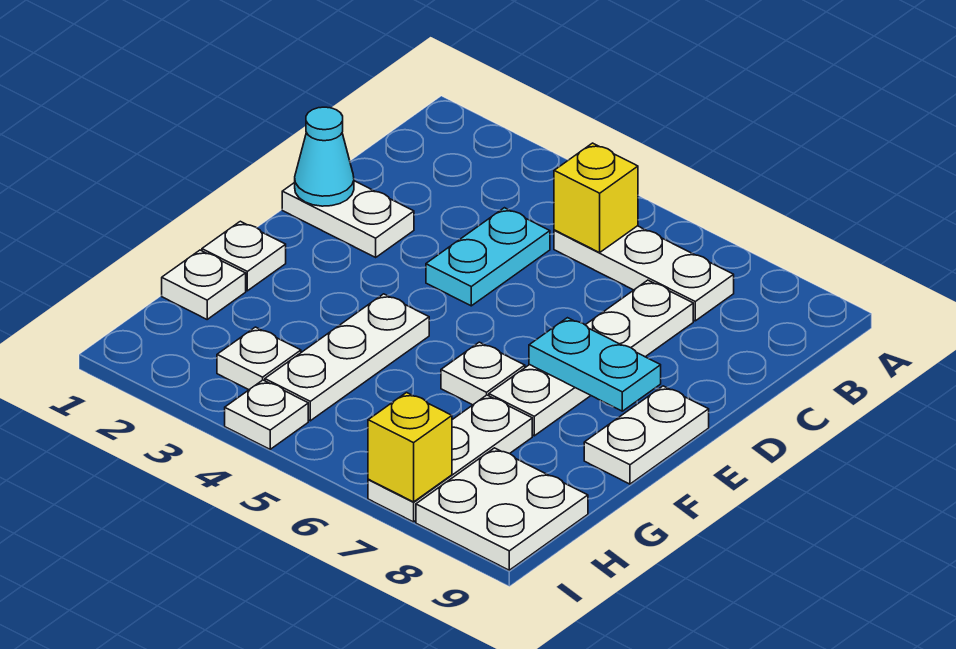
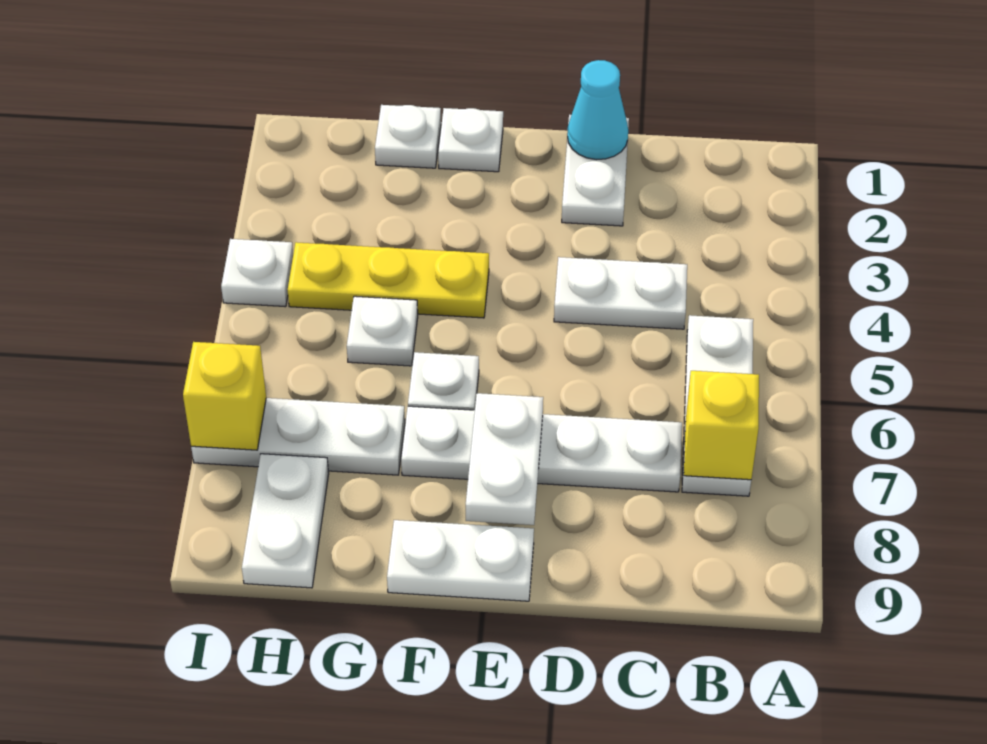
yellow brick B5 level 2 -> yellow brick B7 level 2
cyan plate C4:D4 level 1 -> white plate C4:D4 level 1
cyan plate E7:E8 level 2 -> white plate E7:E8 level 2
white plate F4:H4 level 1 -> yellow plate F4:H4 level 1
white plate H3 level 1 -> white plate G5 level 1
white plate H8:I9 level 1 -> white plate H8:H9 level 1

